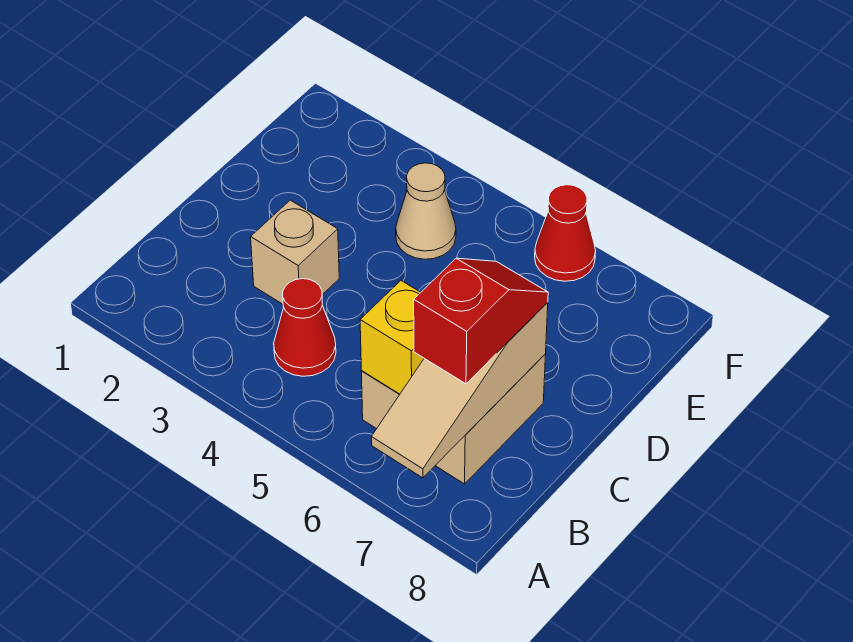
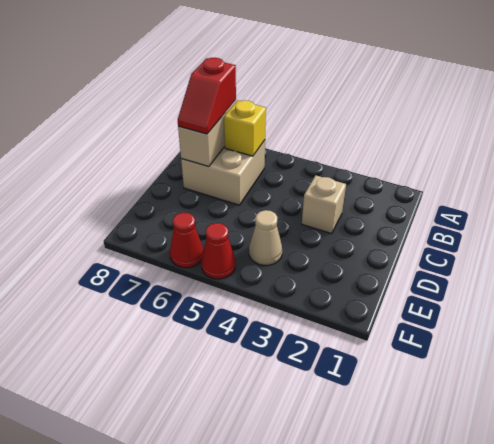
red cone B4 level 1 -> red cone F5 level 1

